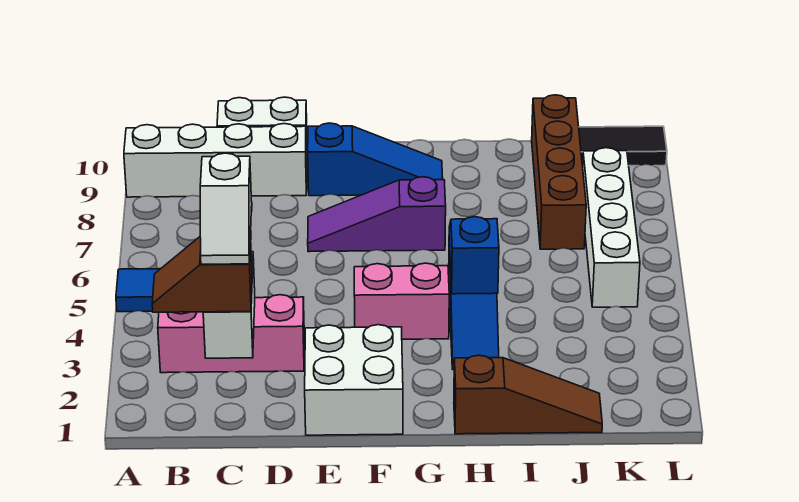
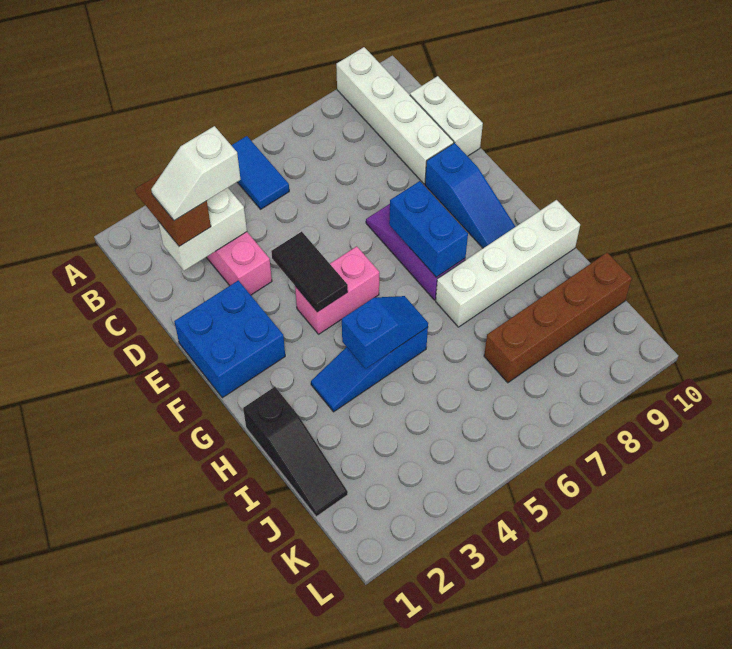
white brick E1:F2 level 1 -> blue brick E1:F2 level 1
pink brick F4:G4 level 1 -> pink brick F4:F5 level 1
none -> blue brick F7:G7 level 2
brown slope H1:J1 level 1 top H -> black slope H1:J1 level 1 top H
white brick K5:K8 level 1 -> white brick H7:H10 level 1
black tile K10:L10 level 1 -> black tile E4:F4 level 2

